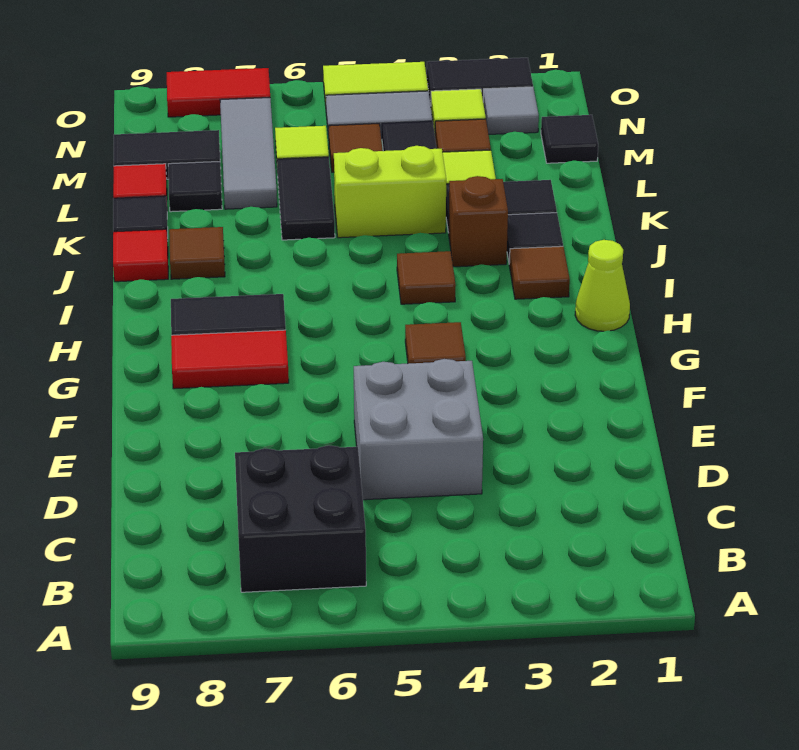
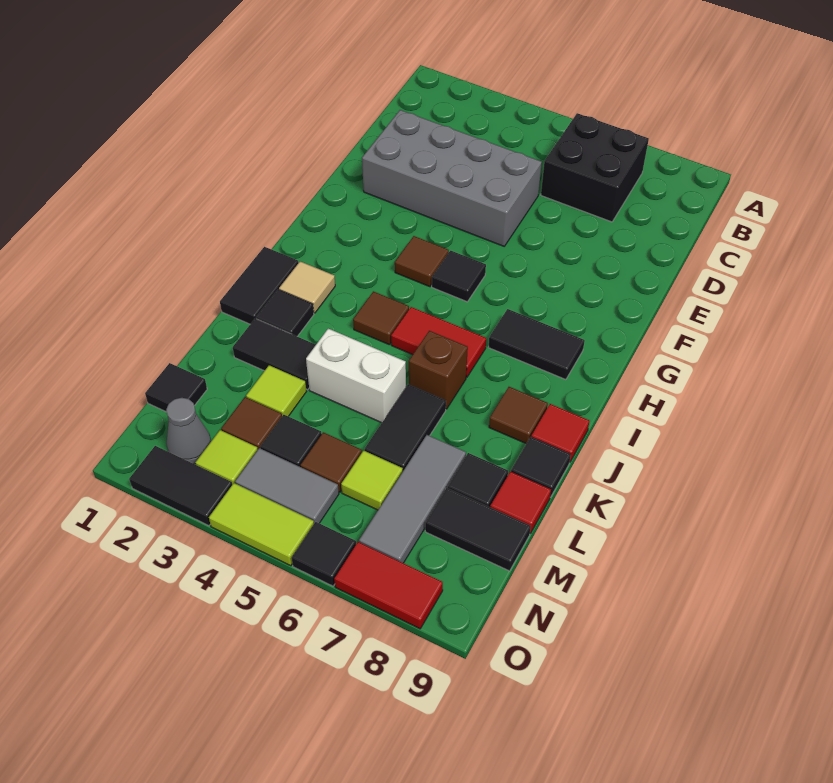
grey brick D4:E5 level 1 -> grey brick D2:E5 level 1
none -> black tile G5 level 1
red tile G7:G8 level 1 -> red tile I5:I6 level 1
lime cone H1 level 1 -> none
none -> black tile I1:J1 level 1
brown tile I2 level 1 -> tan tile I2 level 1
brown brick J3 level 1 -> brown brick J6 level 1
lime brick K4:K5 level 1 -> white brick K4:K5 level 1
grey tile N2 level 1 -> grey cone N2 level 1
none -> black tile O6 level 1

